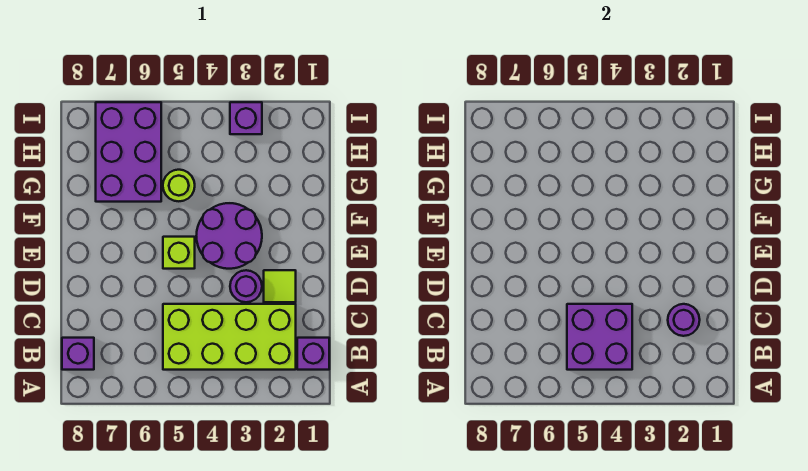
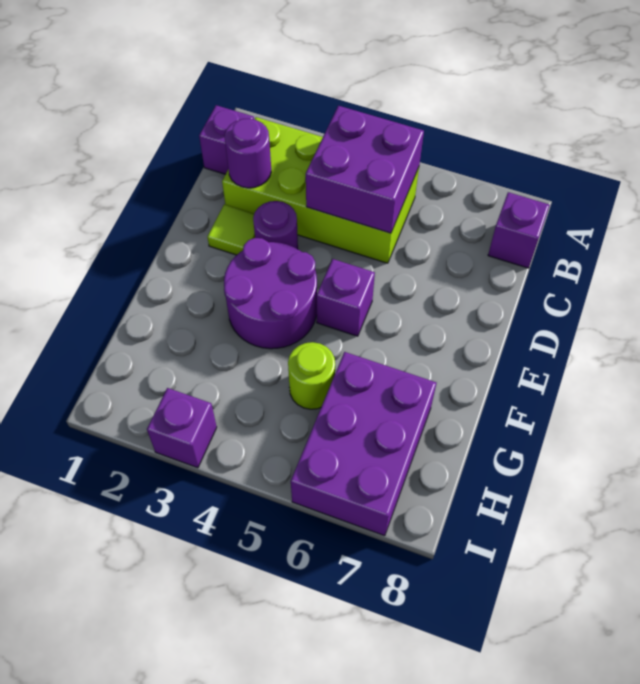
lime brick E5 level 1 -> purple brick E5 level 1

